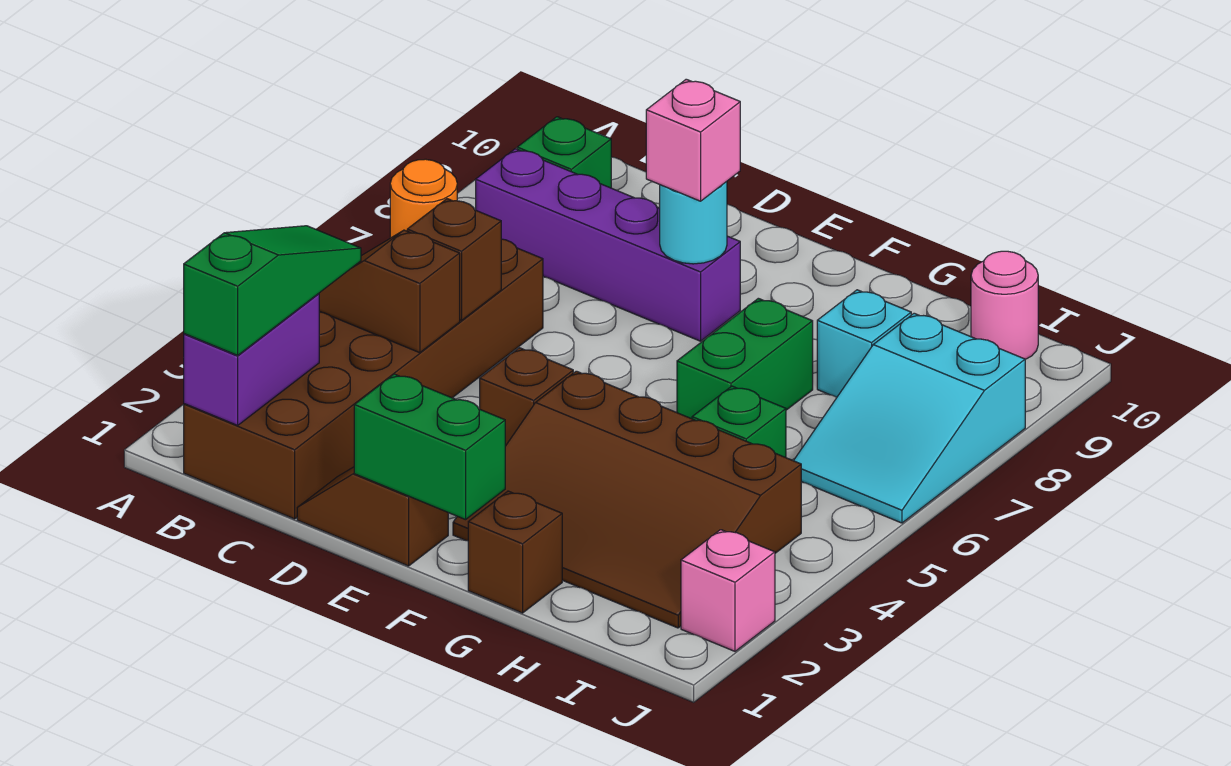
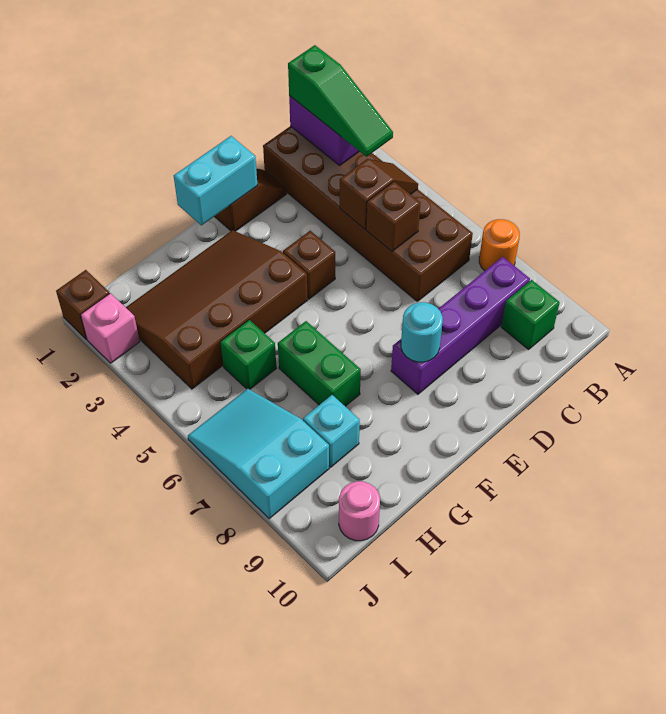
green brick E1:F1 level 2 -> cyan brick E1:F1 level 2
pink brick E8 level 3 -> none
brown brick G1 level 1 -> brown brick J1 level 1

